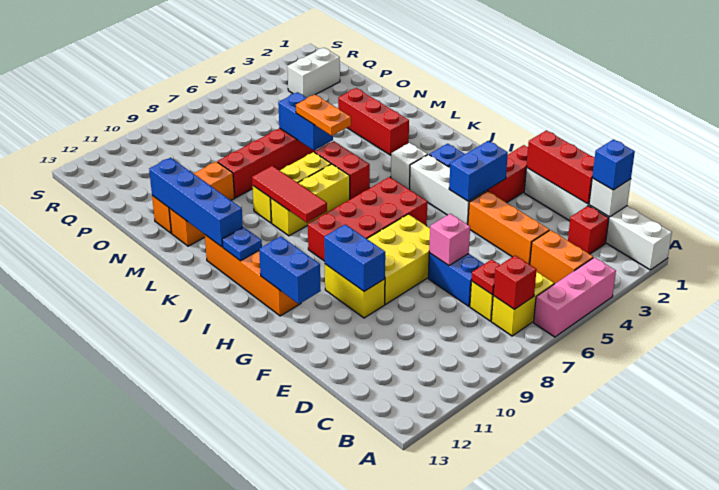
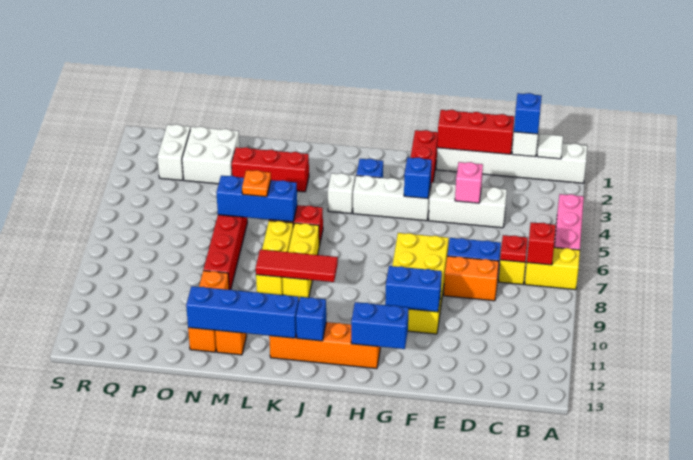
none -> white tile B1 level 2
orange brick B4:C4 level 1 -> orange brick D8:E8 level 1
yellow brick B6:B7 level 1 -> yellow brick A7:B7 level 1
red brick C2 level 1 -> none
orange brick D4:F4 level 1 -> white brick D4:F4 level 1
pink brick E7 level 2 -> pink brick E4 level 2
blue brick G3:G4 level 2 -> blue brick G4 level 2
red brick H6:I9 level 1 -> none
blue plate J12 level 2 -> blue brick J12 level 2
orange plate L6:M6 level 3 -> orange plate M6 level 3
blue brick M6:N6 level 2 -> blue brick L6:N6 level 2
none -> white brick O2:P3 level 1

